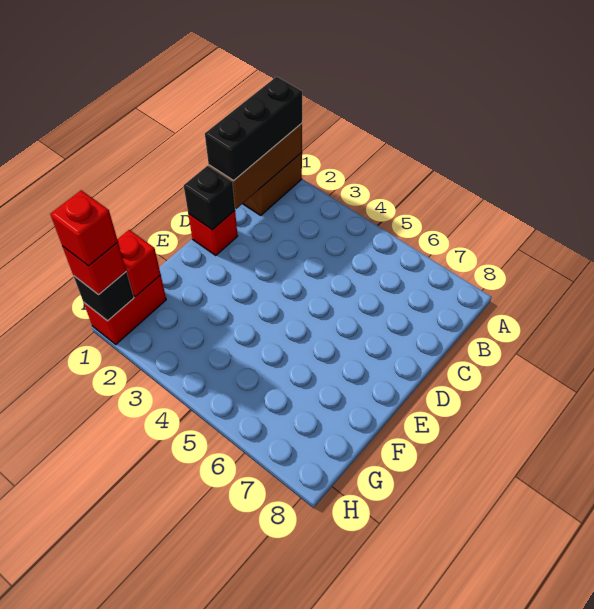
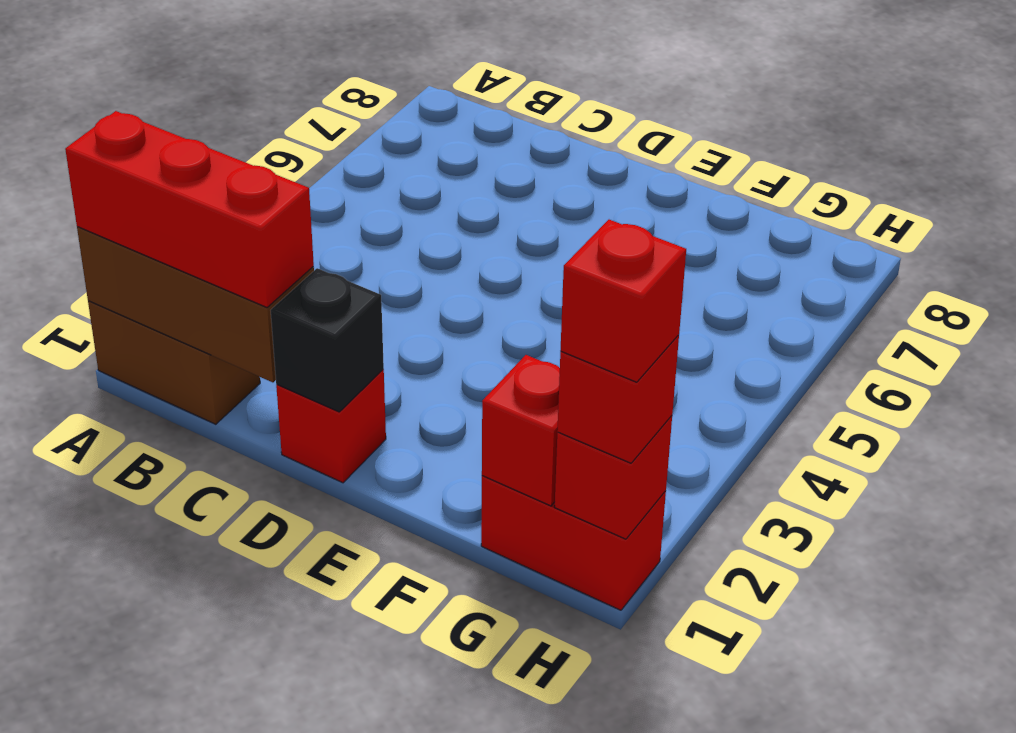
black brick A1:C1 level 3 -> red brick A1:C1 level 3
black brick H1 level 2 -> red brick H1 level 2

